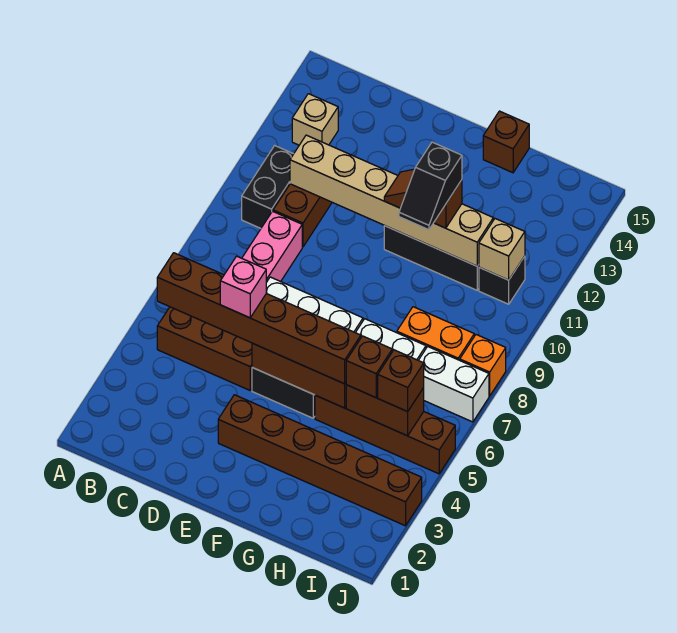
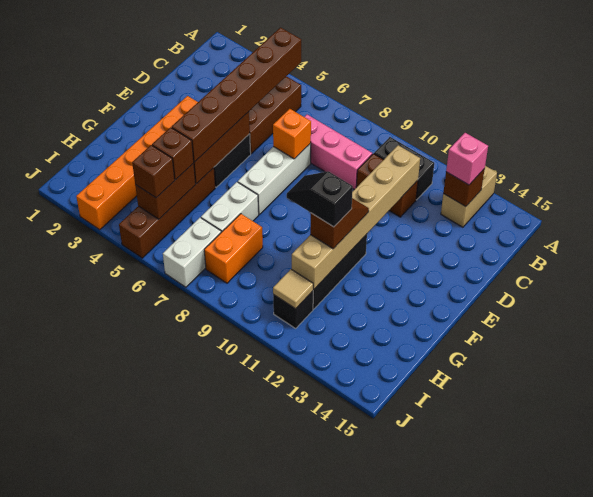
tan brick B13 level 1 -> tan brick A13:B13 level 1
pink brick D5 level 4 -> pink brick B13 level 3
brown brick E3:J3 level 1 -> orange brick E3:J3 level 1
brown brick G15 level 1 -> brown brick B13 level 2
tan brick I11 level 2 -> tan tile I11 level 2
orange brick J8 level 1 -> orange brick D7 level 2

